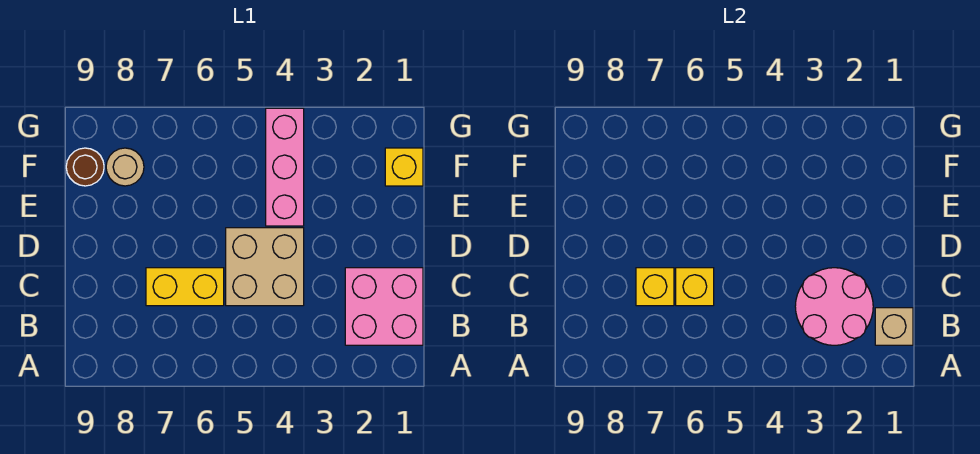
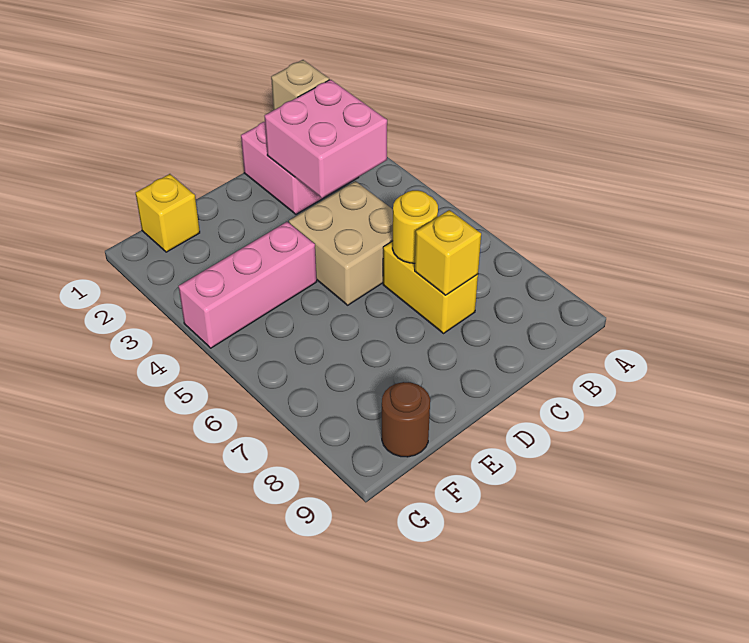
pink round brick B2:C3 level 2 -> pink brick B2:C3 level 2
yellow brick C6 level 2 -> yellow round brick C6 level 2
tan round brick F8 level 1 -> none

